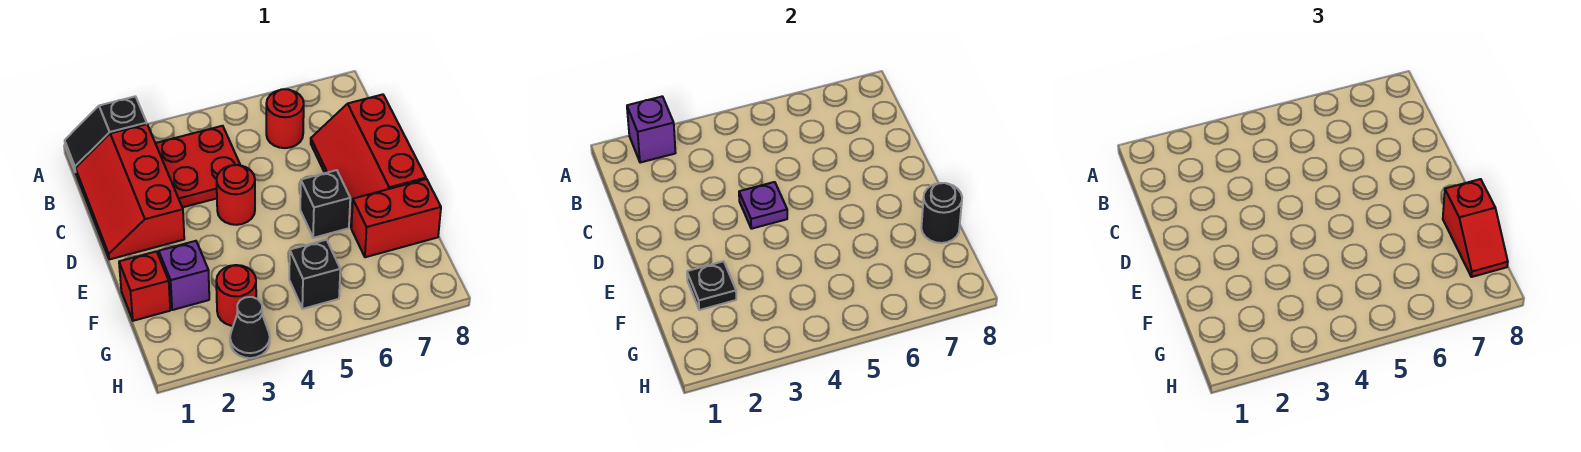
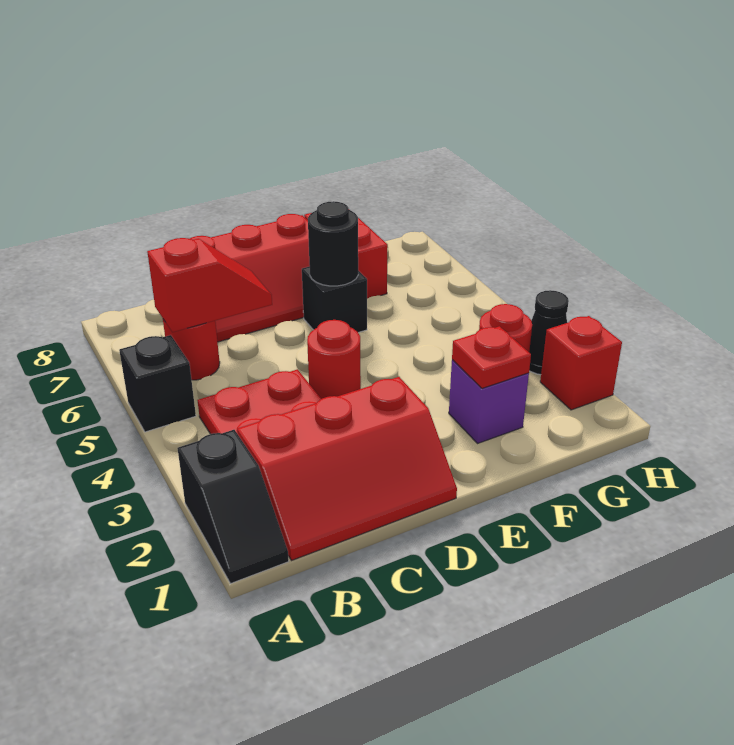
purple brick A2 level 2 -> none
purple plate D4 level 2 -> none
red brick F1 level 1 -> red brick H2 level 1
black plate F2 level 2 -> red plate F2 level 2
black round brick F8 level 2 -> black round brick E6 level 2
red slope F8:G8 level 3 top F -> red slope B6:C6 level 2 top B
black brick G5 level 1 -> black brick A5 level 1

